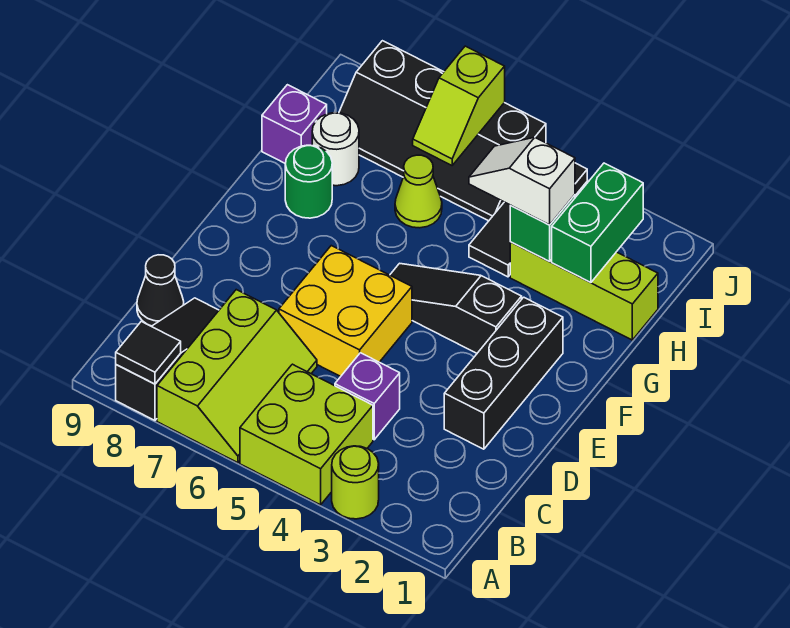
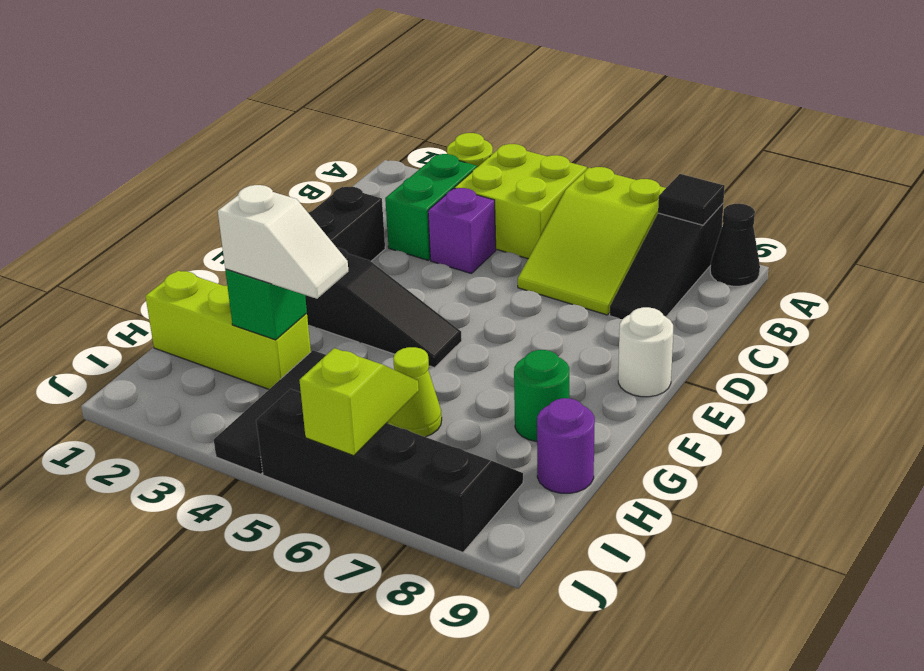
lime slope A6:C7 level 1 top 7 -> lime slope A6:C7 level 1 top A
black cone C9 level 1 -> black cone A9 level 1
yellow brick D5:E6 level 1 -> none
green brick H2:I2 level 2 -> green brick B3:C3 level 1
white round brick H8 level 1 -> white round brick E9 level 1
purple brick H9 level 1 -> purple round brick H9 level 1

